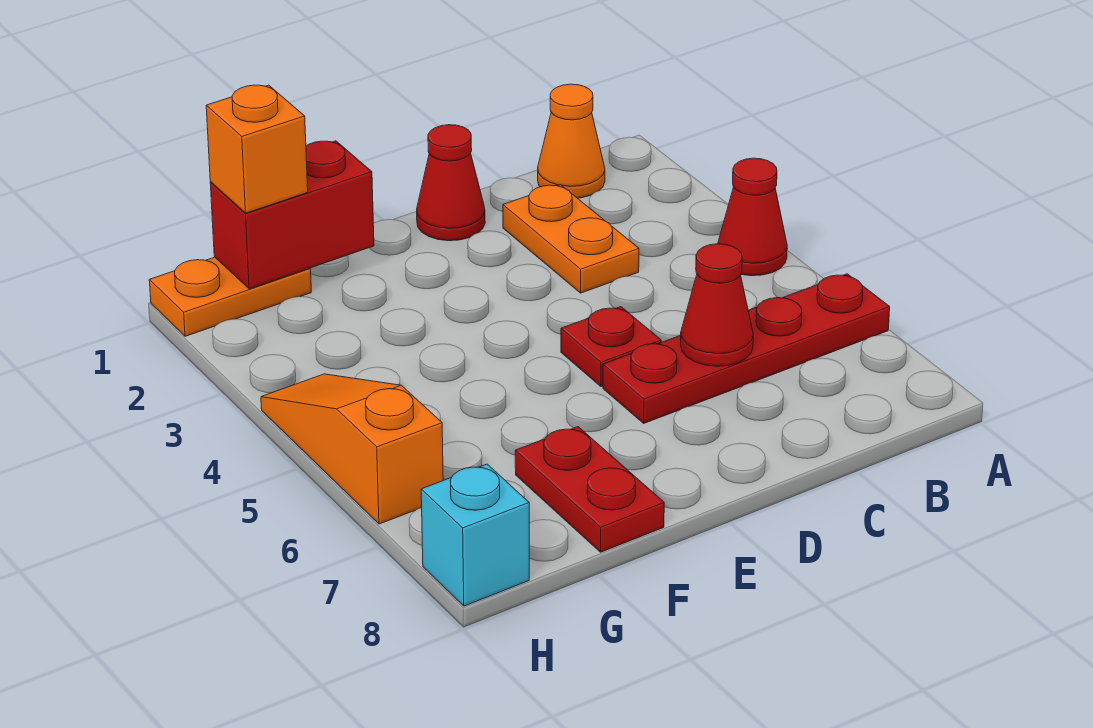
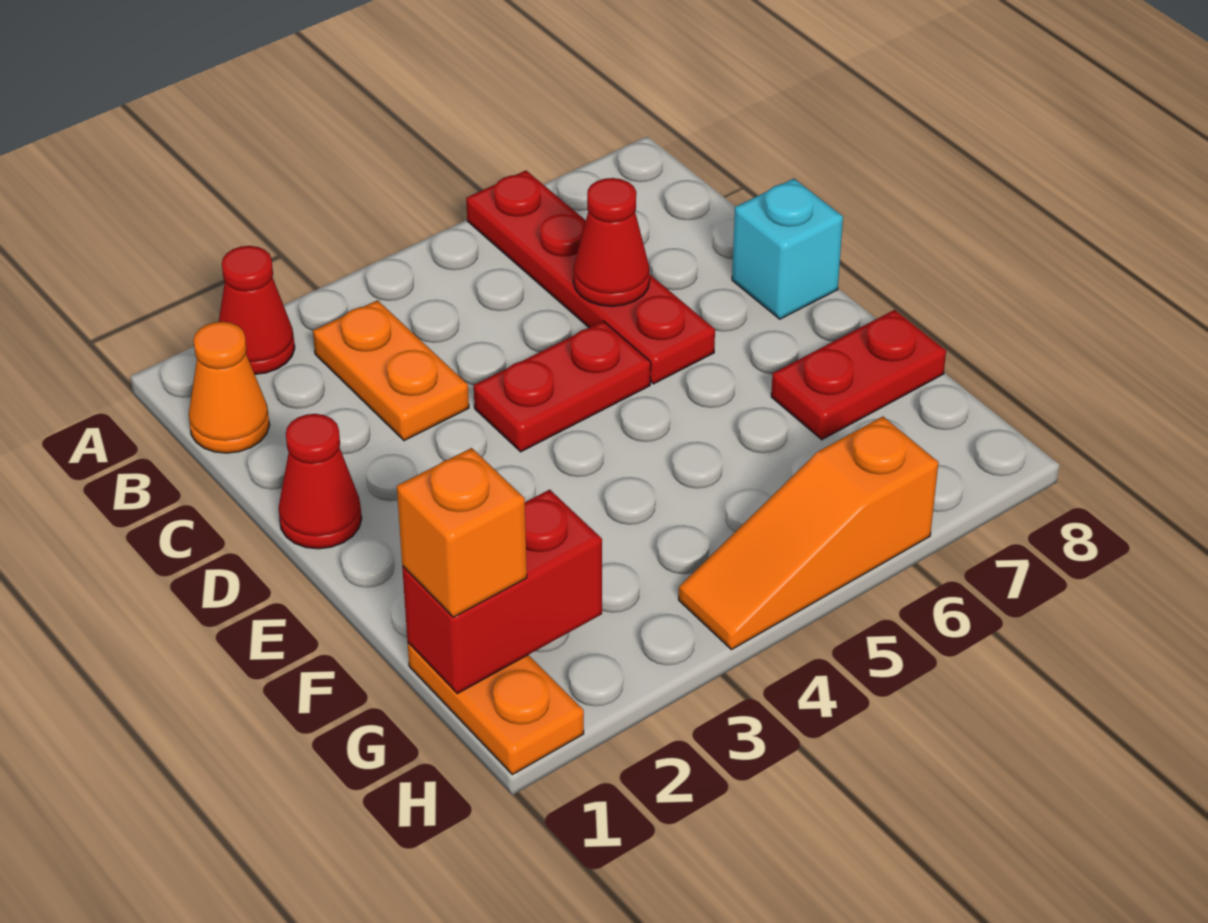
red cone A4 level 1 -> red cone A2 level 1
orange plate C2:C3 level 1 -> orange plate B3:C3 level 1
red plate D5 level 1 -> red plate D4:D5 level 1
red brick F1:G1 level 2 -> red brick G1:G2 level 2
cyan brick H8 level 1 -> cyan brick D8 level 1

